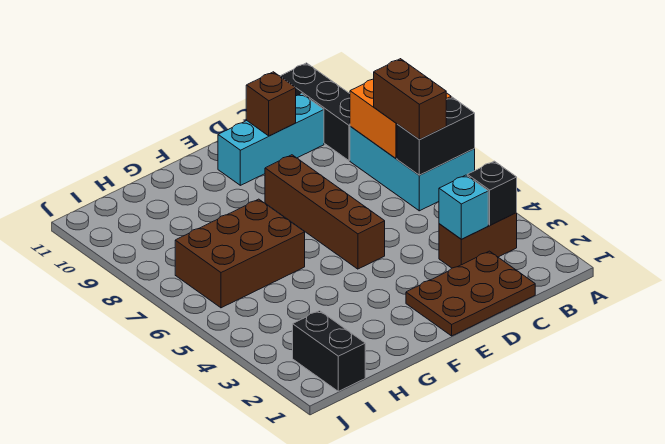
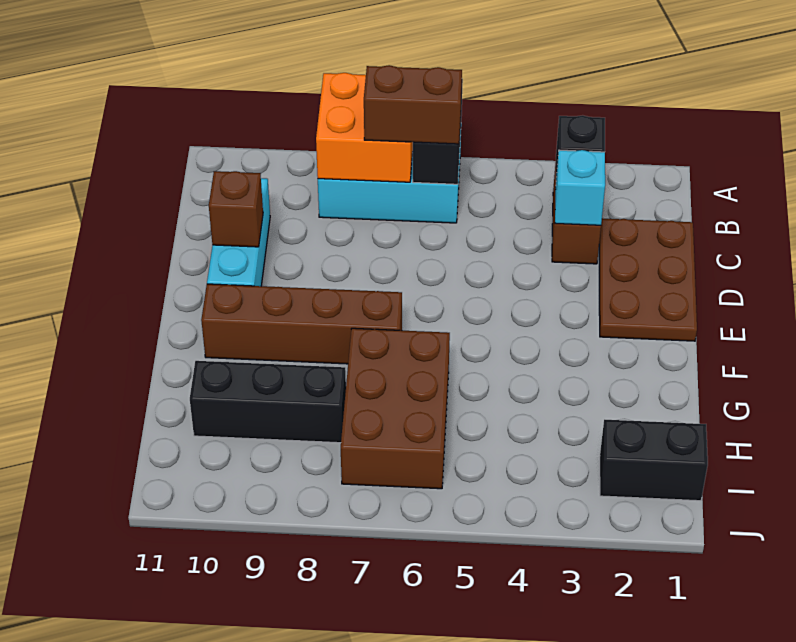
black brick B9:B11 level 1 -> black brick H8:H10 level 1
brown brick E5:E8 level 1 -> brown brick F7:F10 level 1

